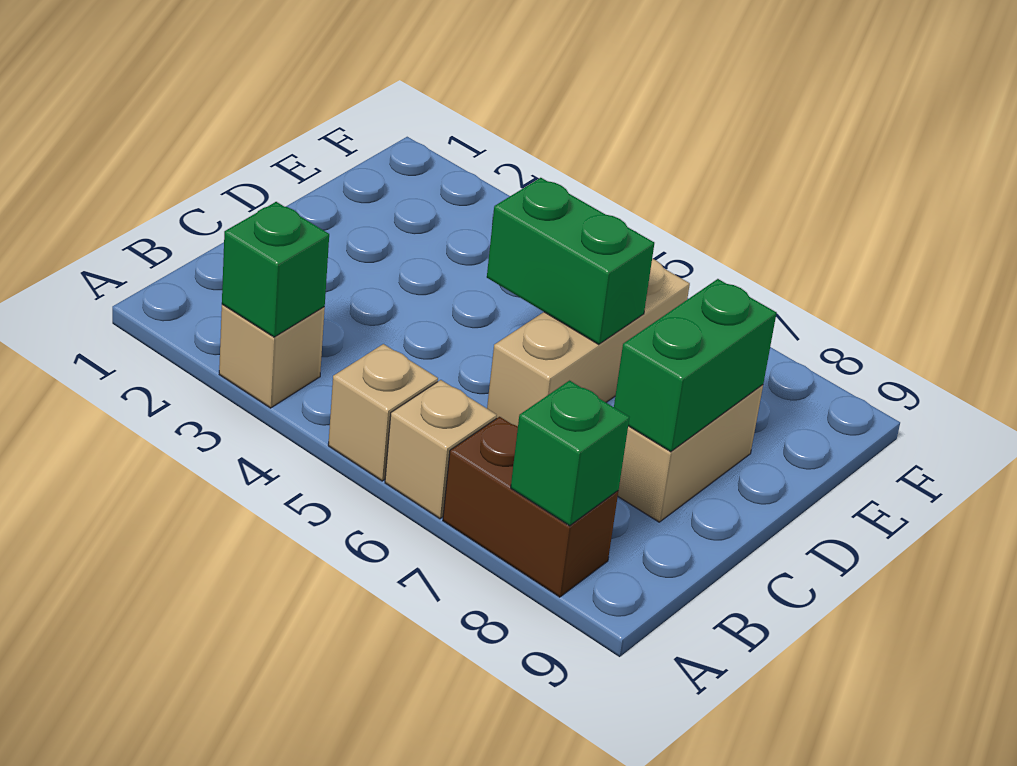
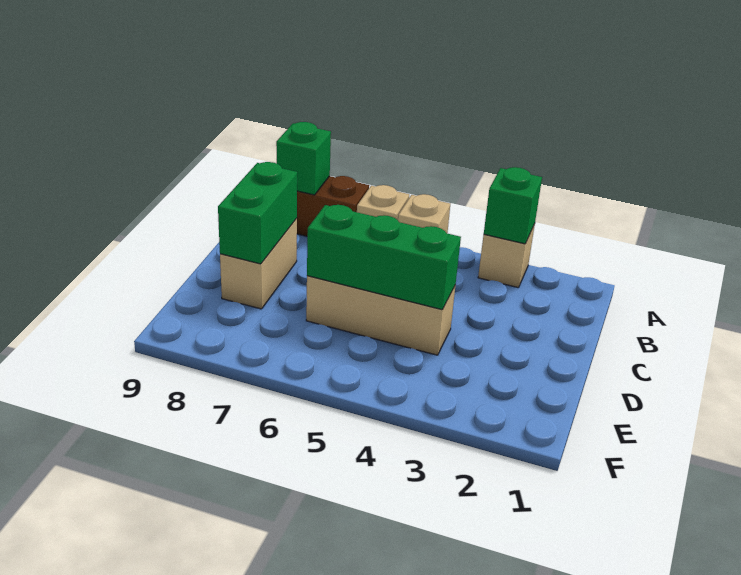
tan brick C6:E6 level 1 -> tan brick D4:D6 level 1
green brick D5:D6 level 2 -> green brick D4:D6 level 2

